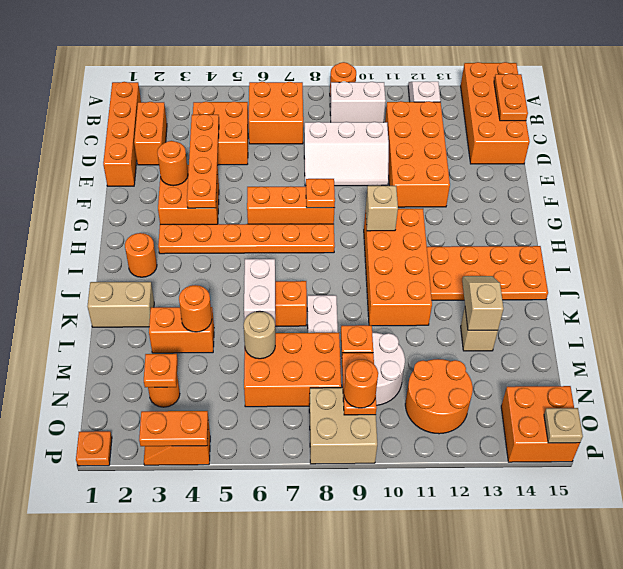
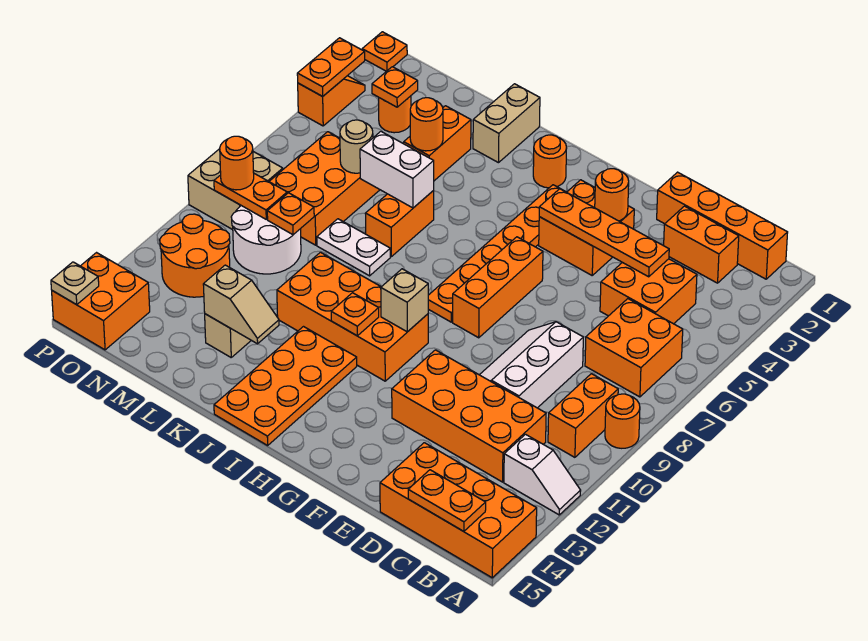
white brick B9:B10 level 1 -> orange brick B9:B10 level 1
orange plate G8 level 2 -> orange plate I11 level 2

